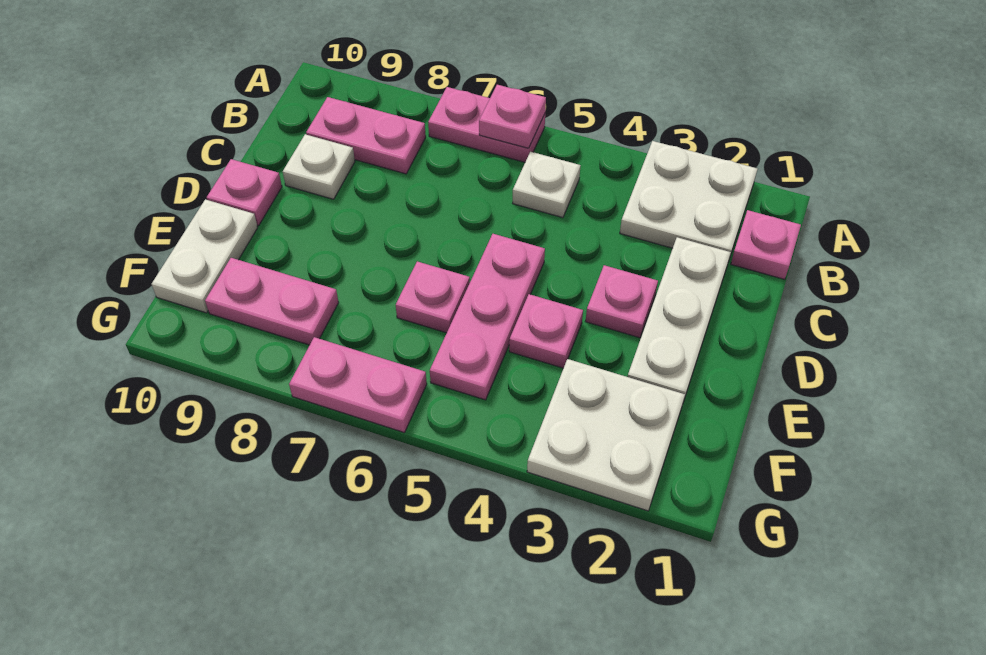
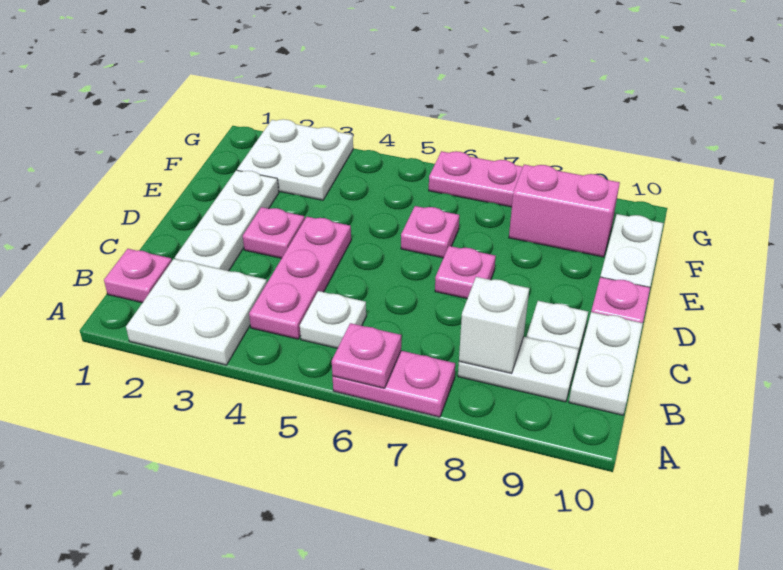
pink plate B8:B9 level 1 -> white plate B8:B9 level 1
none -> white brick B8 level 2
none -> white plate B10:C10 level 1
pink plate D5:F5 level 1 -> pink plate B4:D4 level 1
pink plate E4 level 1 -> pink plate D7 level 1
pink plate F8:F9 level 1 -> pink brick F8:F9 level 1

